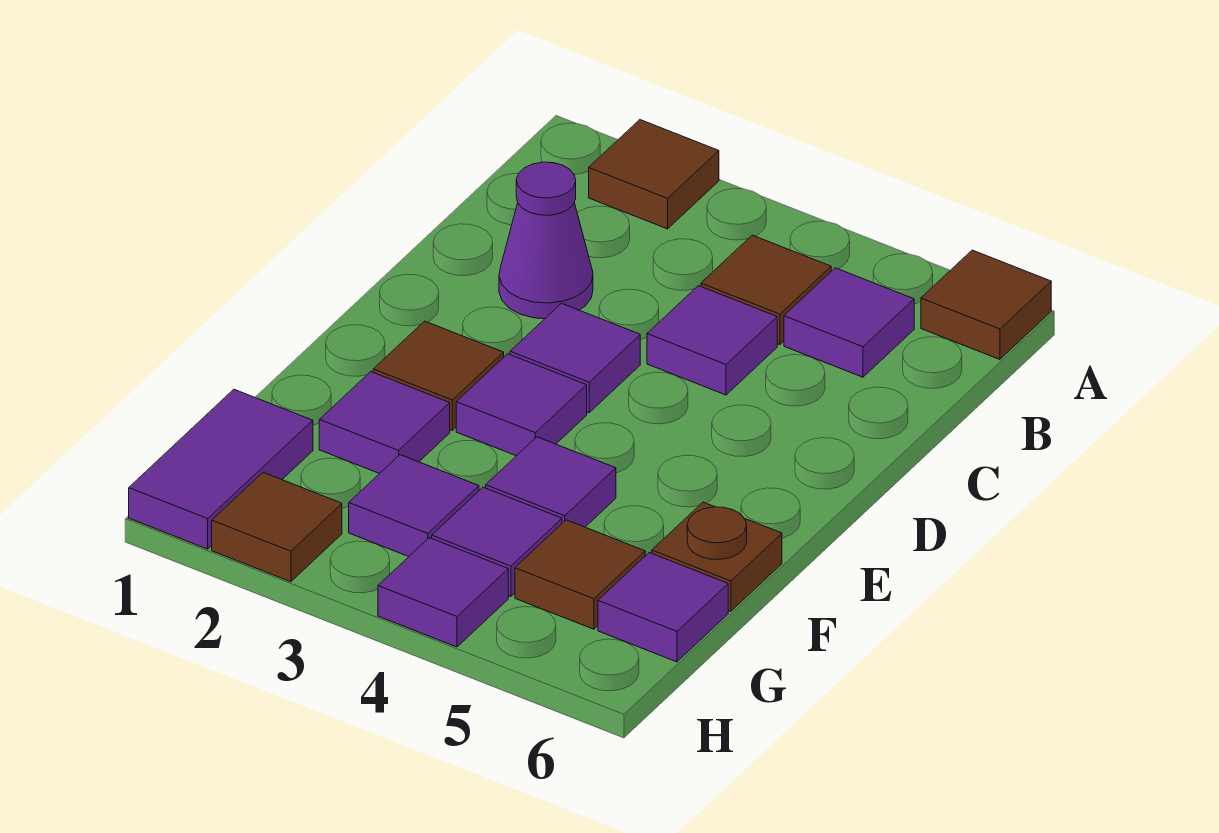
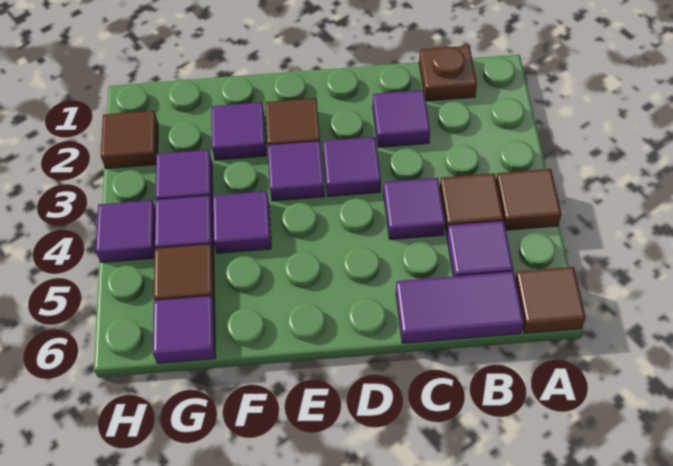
brown tile A2 level 1 -> brown tile A4 level 1
purple cone C2 level 1 -> purple tile C2 level 1
brown plate F6 level 1 -> brown plate B1 level 1
purple tile G1:H1 level 1 -> purple tile B6:C6 level 1

